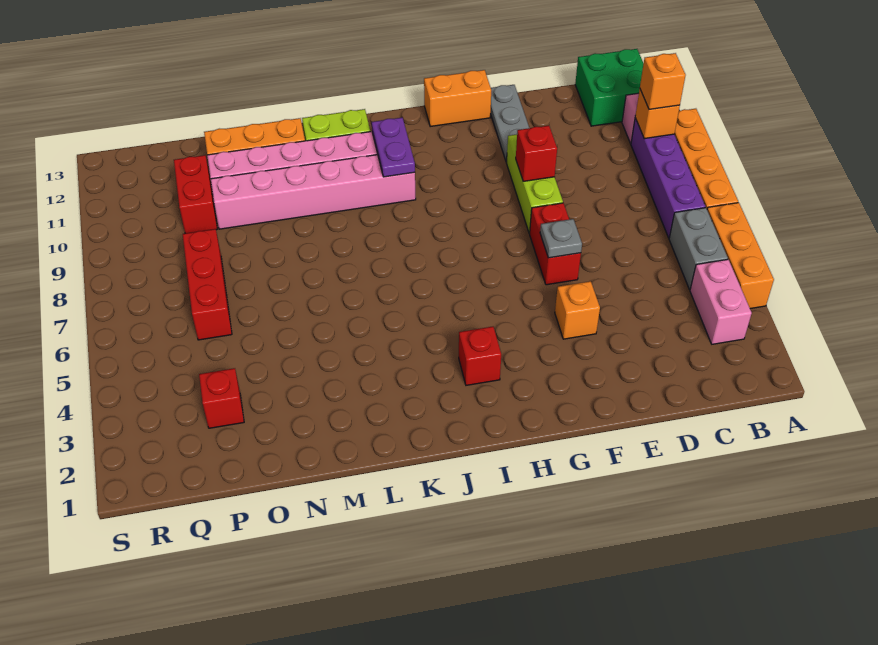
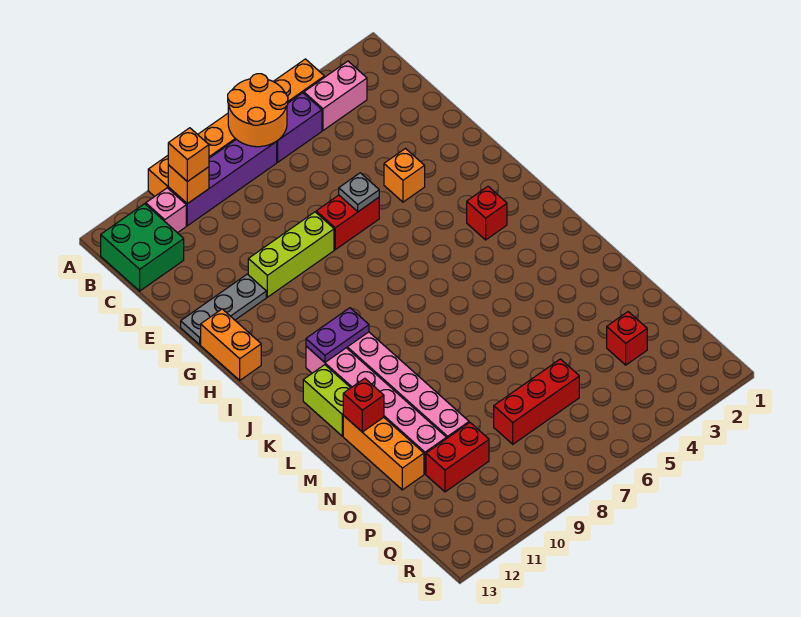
none -> orange round brick A6:B7 level 2
grey brick B5:B6 level 1 -> purple brick B5:B6 level 1
red brick F9 level 2 -> red brick M12 level 2

